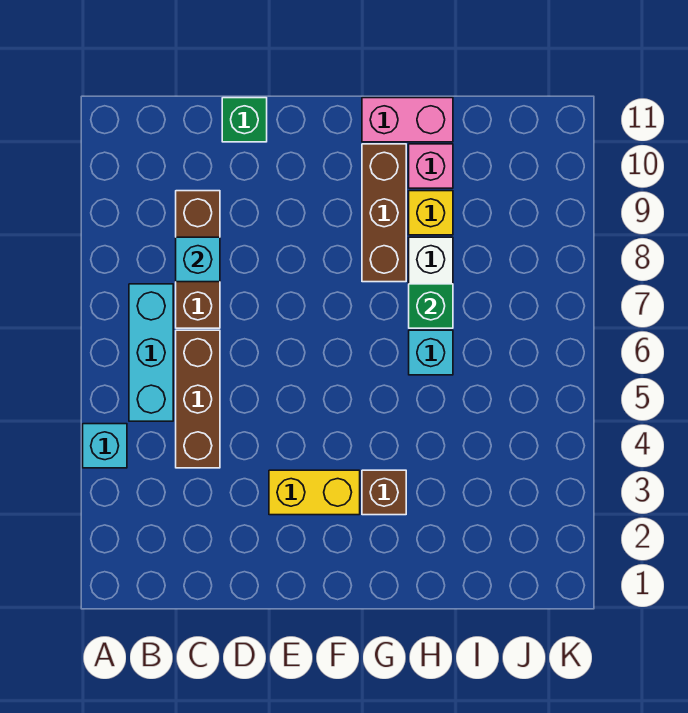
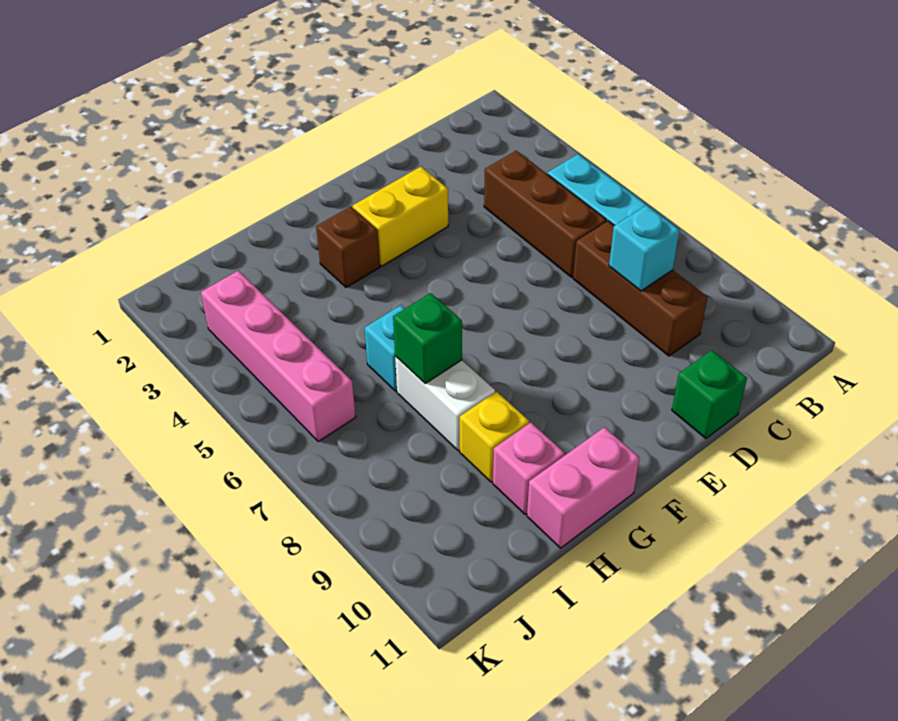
cyan brick A4 level 1 -> none
brown brick G8:G10 level 1 -> none
none -> pink brick J3:J6 level 1

